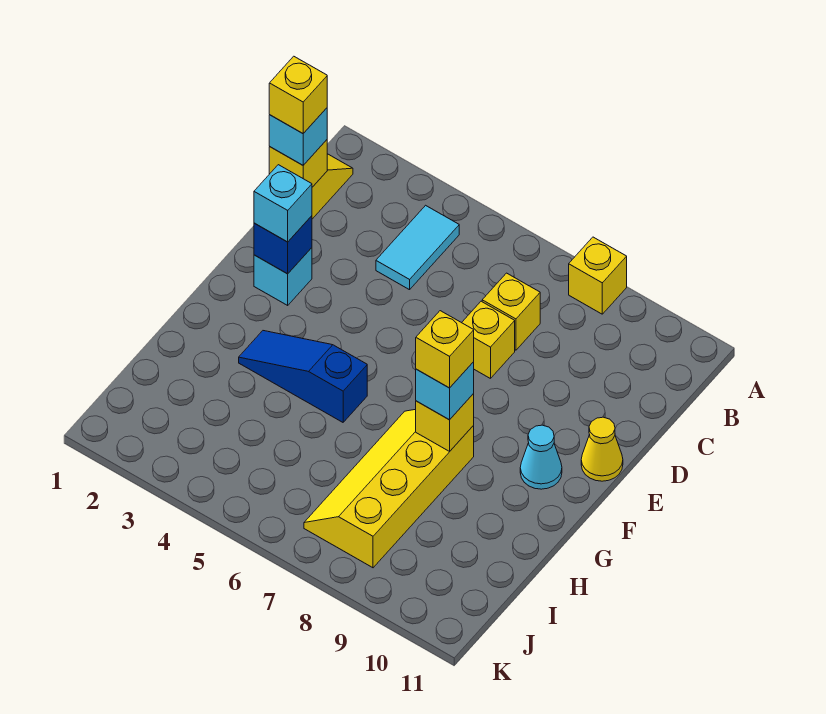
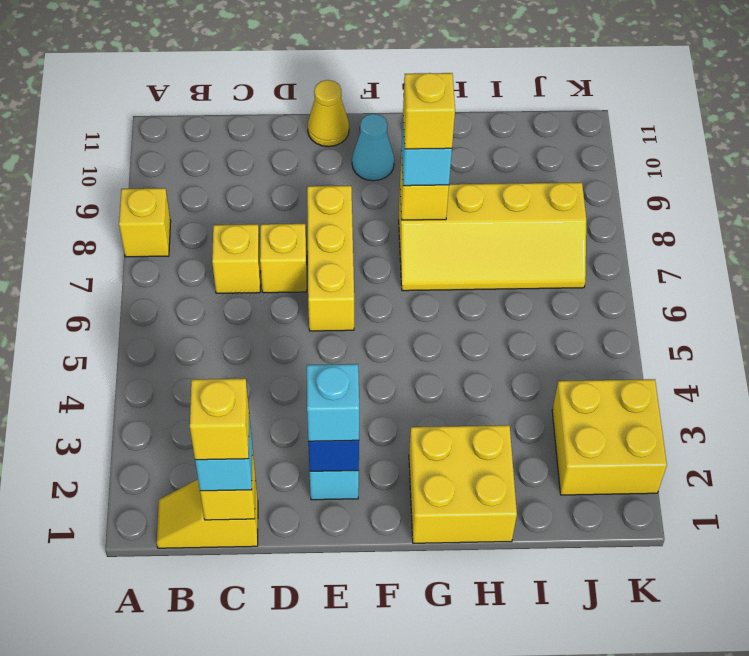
cyan tile B4:C4 level 1 -> none
none -> yellow brick E6:E8 level 1
none -> yellow brick G1:H2 level 1
blue slope G3:G5 level 1 top 5 -> none
none -> yellow brick J2:K3 level 1

